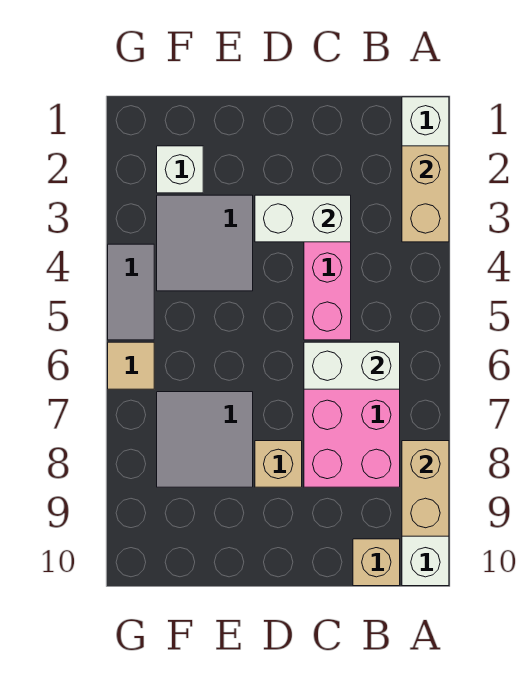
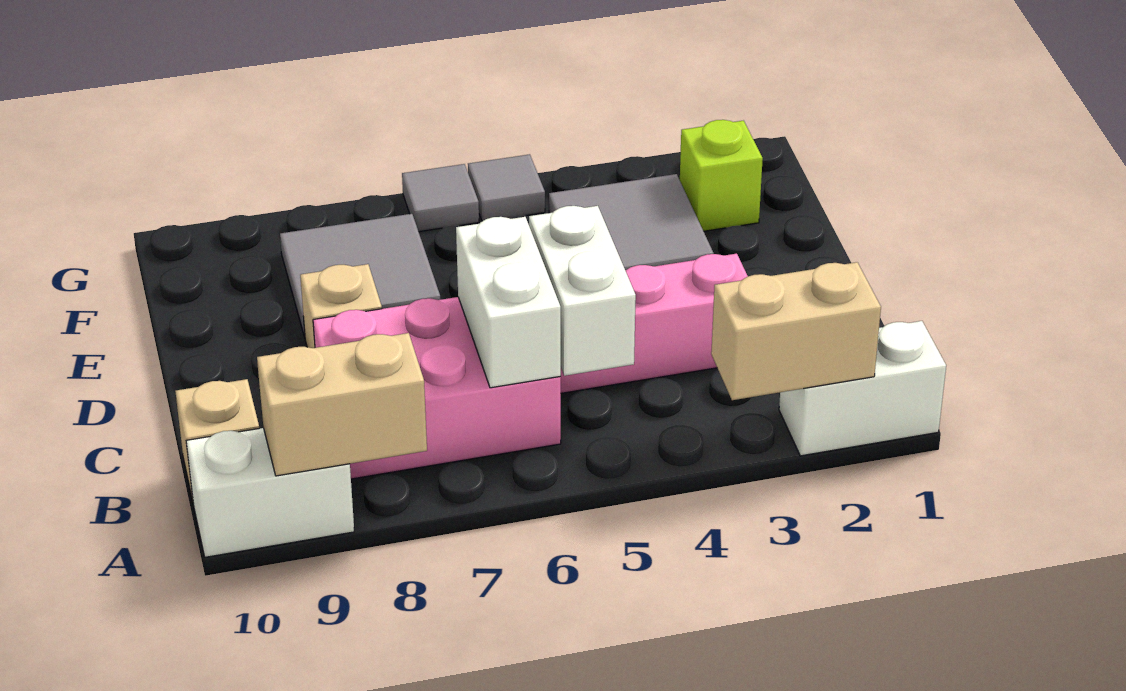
white brick C3:D3 level 2 -> white brick B5:C5 level 2
white brick F2 level 1 -> lime brick F2 level 1
grey tile G4:G5 level 1 -> grey tile G5 level 1
tan tile G6 level 1 -> grey tile G6 level 1

